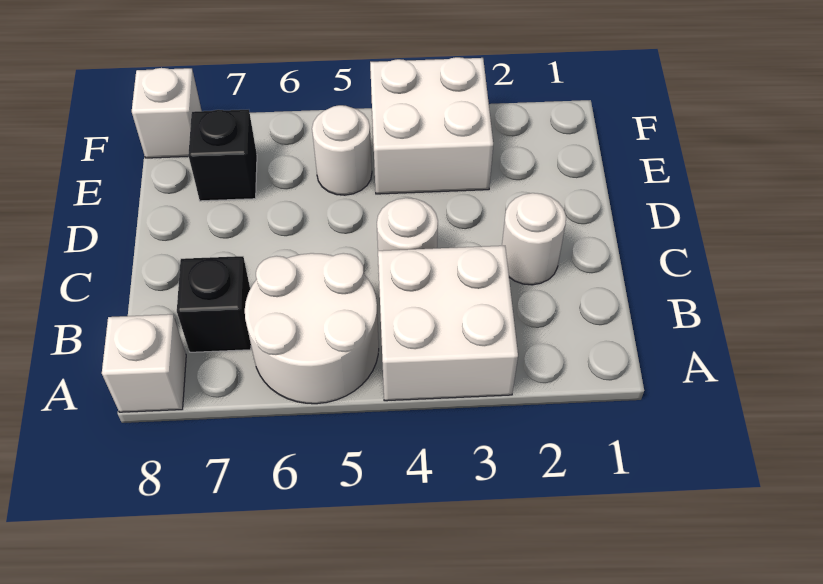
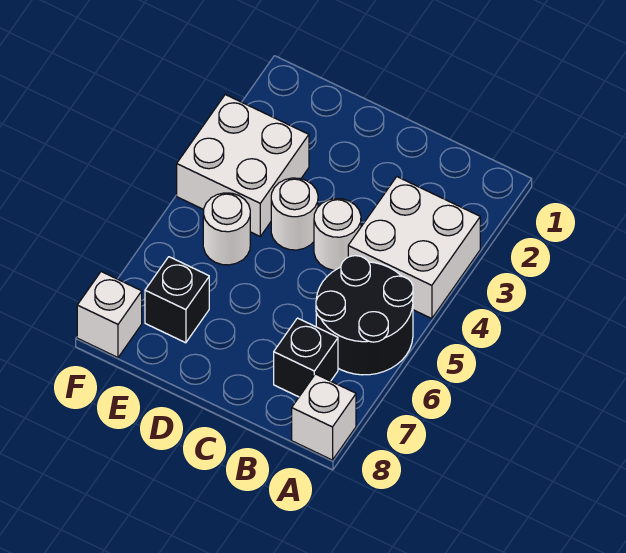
white round brick A5:B6 level 1 -> black round brick A5:B6 level 1
white round brick C2 level 1 -> white round brick D4 level 1

